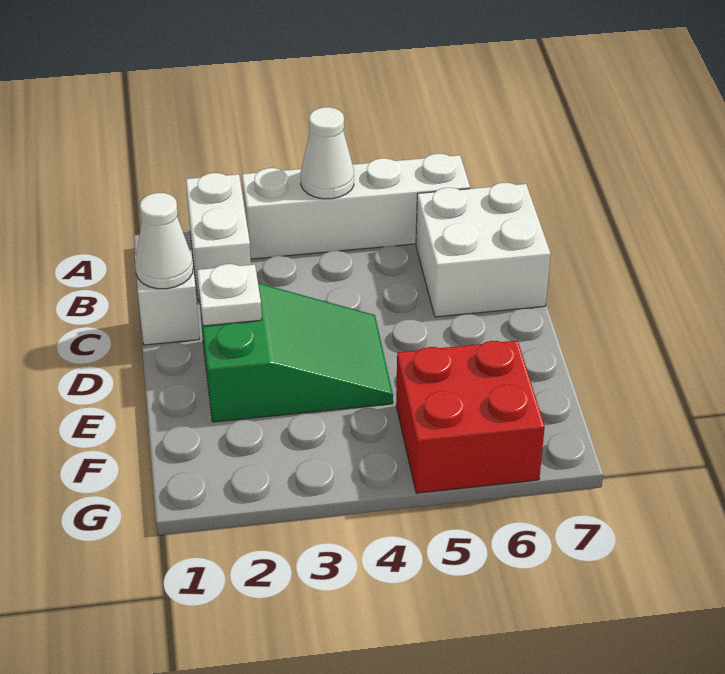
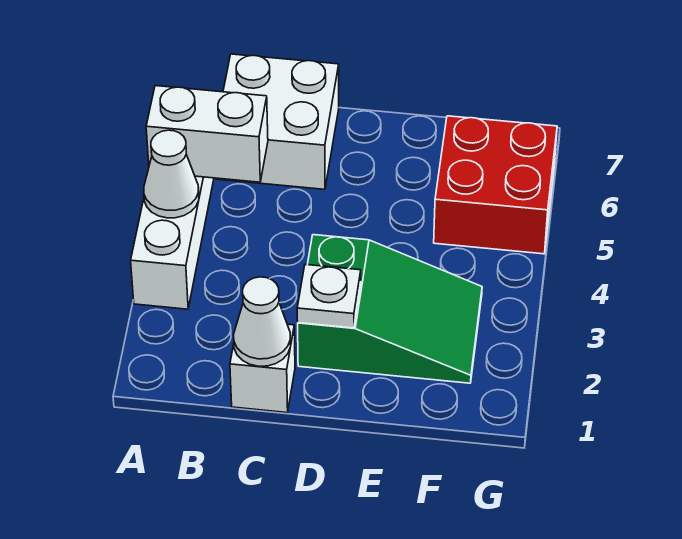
white brick A2:B2 level 1 -> white brick A5:B5 level 2
green slope D2:E4 level 1 top 2 -> green slope D2:F3 level 1 top D

